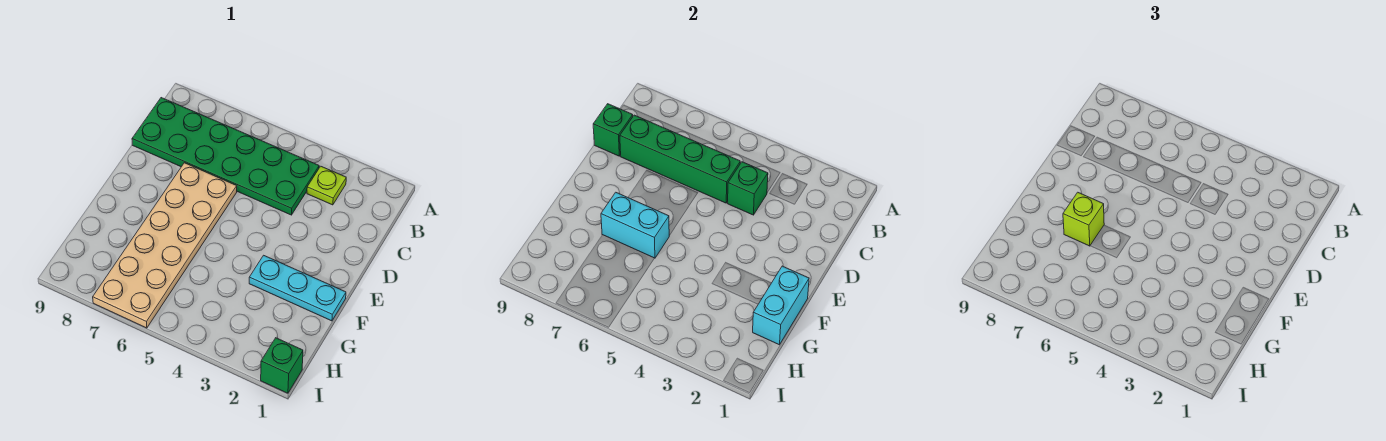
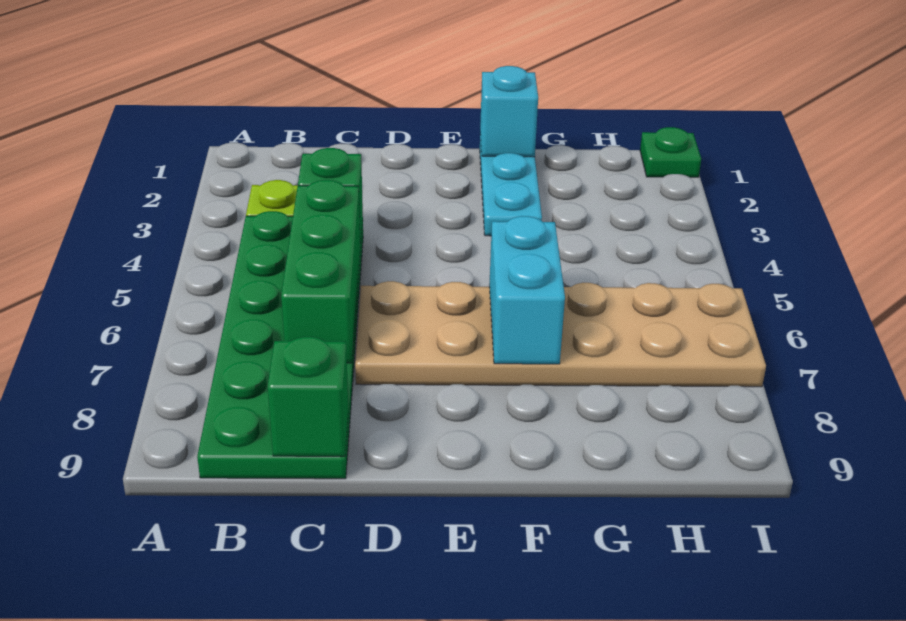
green brick C5:C8 level 2 -> green brick C5:C7 level 2
cyan brick F1:G1 level 2 -> cyan brick F1 level 2
lime brick F7 level 3 -> none
green brick I1 level 1 -> green plate I1 level 1

